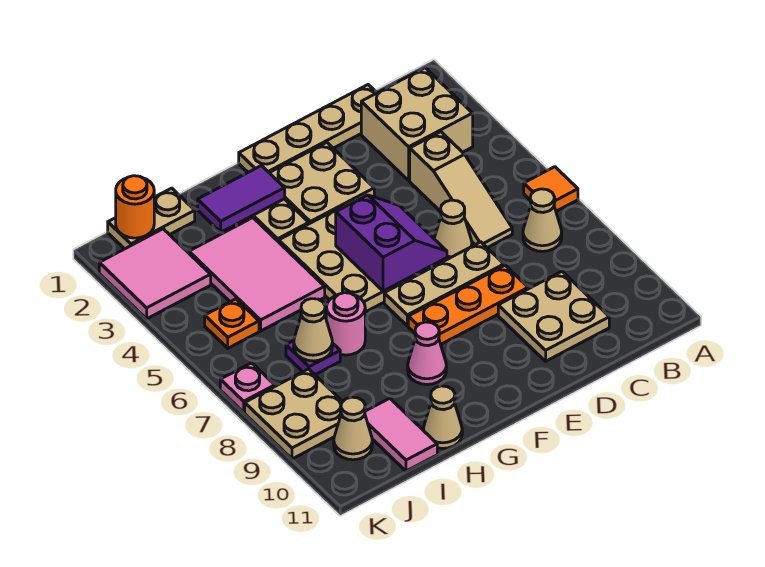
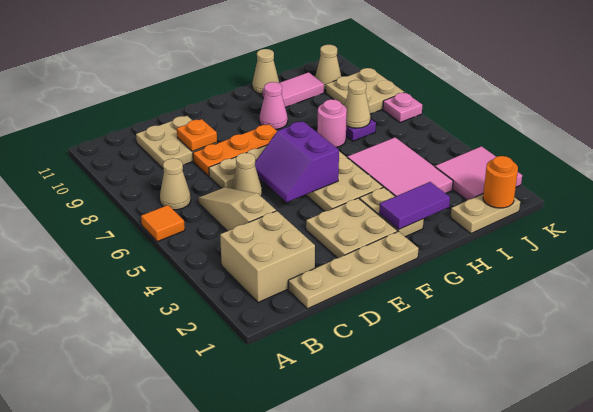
pink tile I10:I11 level 1 -> pink tile H10:I10 level 1
orange plate J5 level 1 -> orange plate D9 level 2

